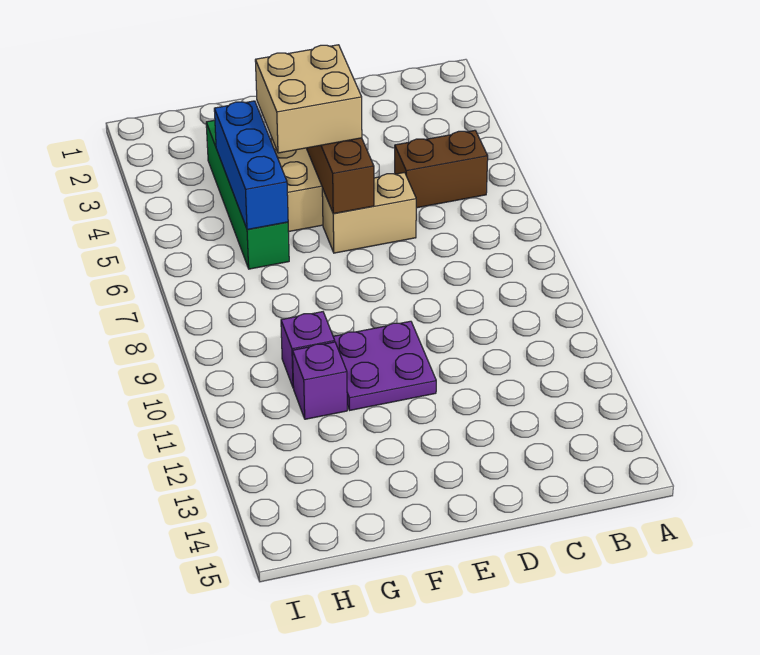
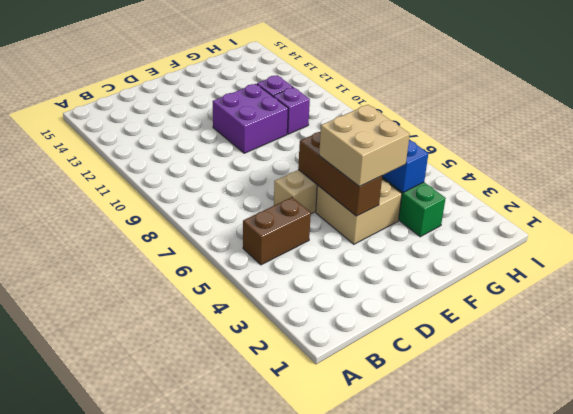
purple plate E10:F11 level 1 -> purple brick E10:F11 level 1

